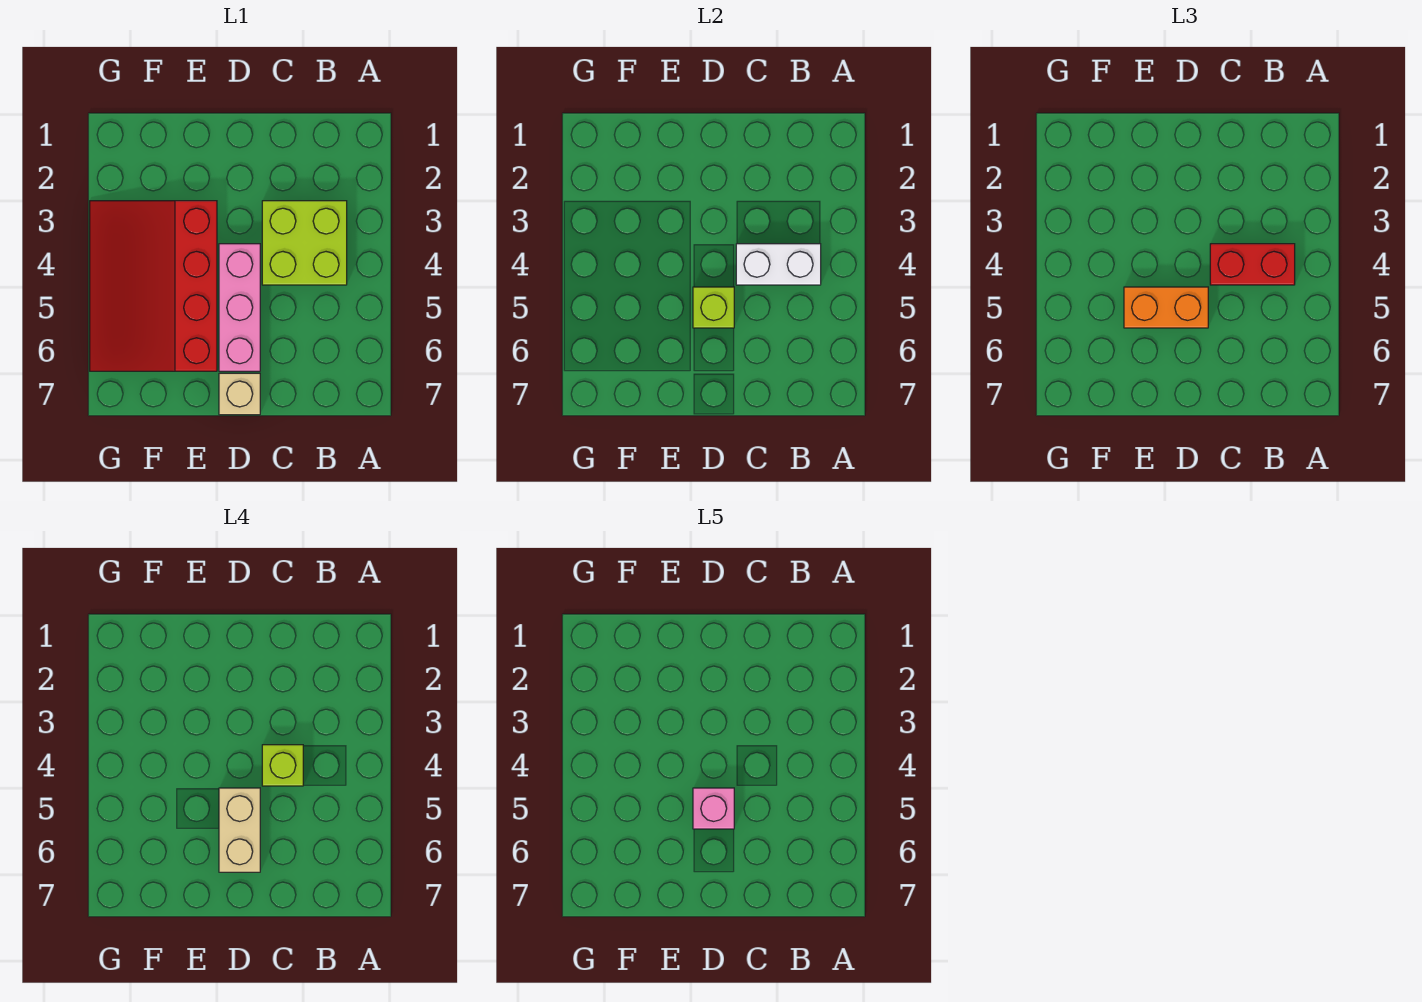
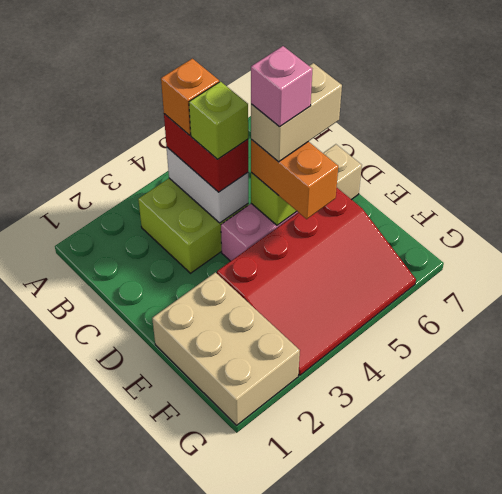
none -> orange brick B4 level 4
none -> tan brick E1:G2 level 1

